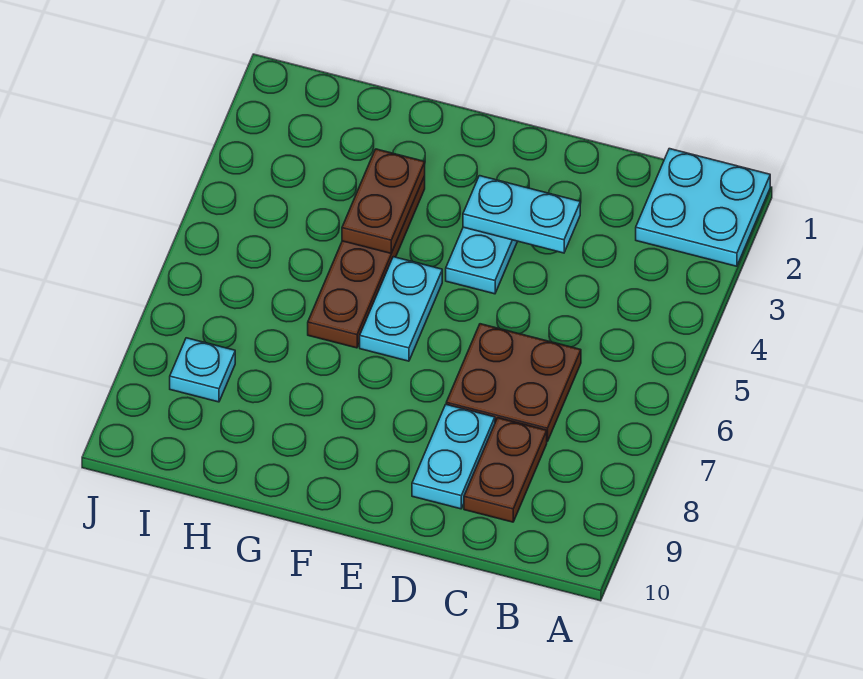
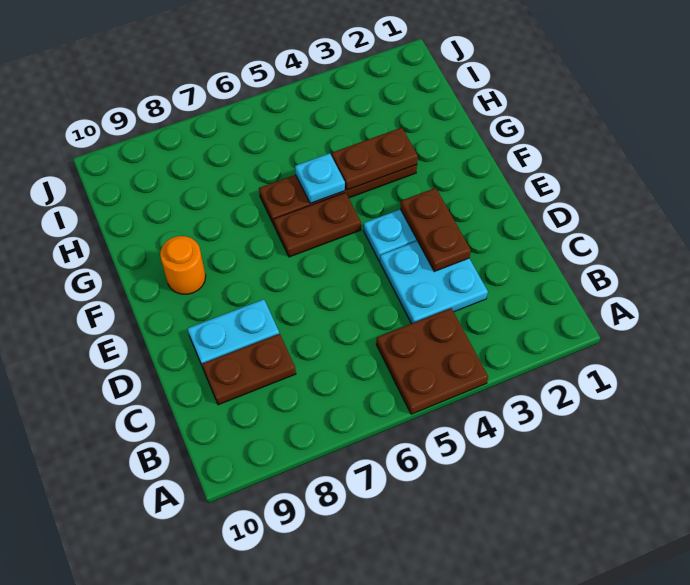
cyan plate A1:B2 level 1 -> cyan plate C3:D4 level 1
brown plate C6:D7 level 1 -> brown plate A4:B5 level 1
cyan plate D3:E3 level 2 -> brown plate D3:E3 level 2
cyan plate F5:F6 level 1 -> brown plate F5:F6 level 1
none -> orange round brick F9 level 1
cyan plate I8 level 1 -> cyan plate G5 level 2

